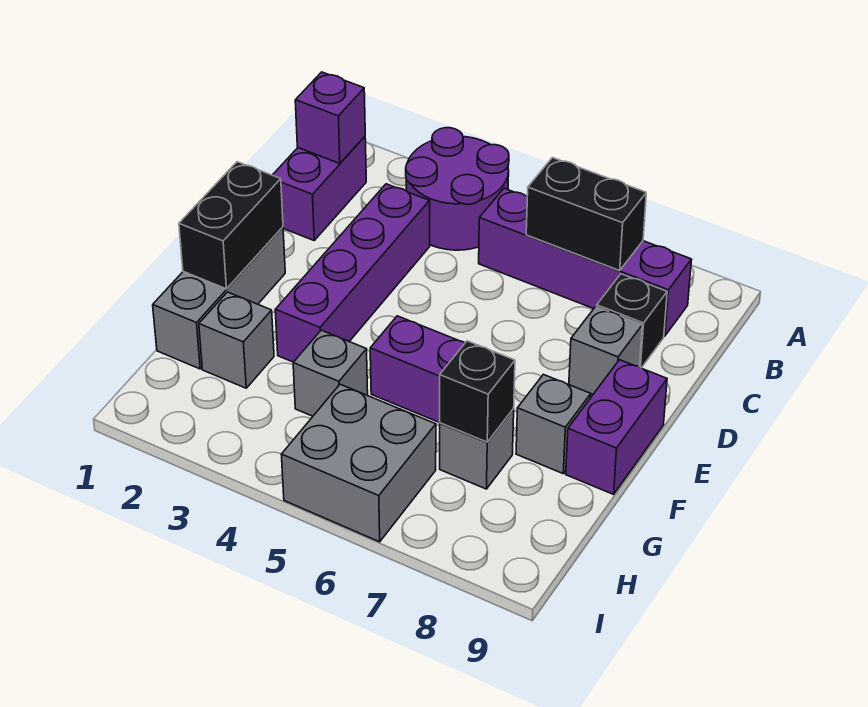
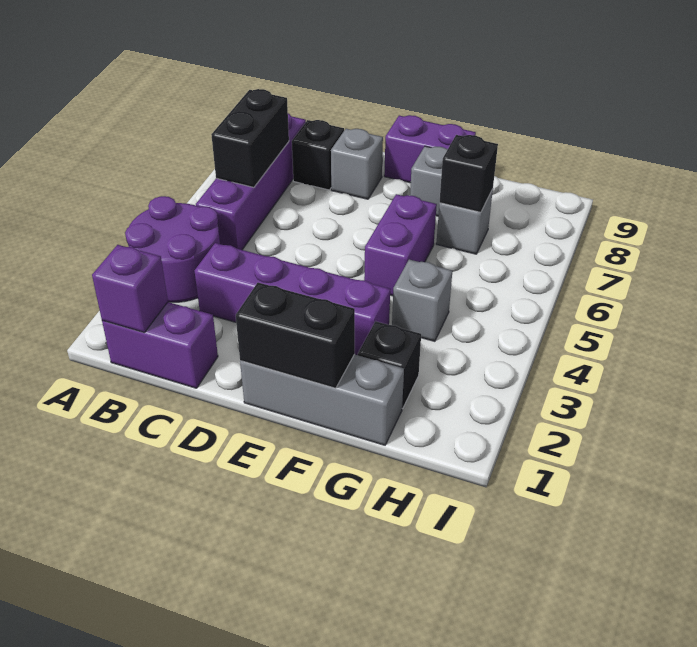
grey brick G2 level 1 -> black brick G2 level 1
grey brick H5:I6 level 1 -> none

